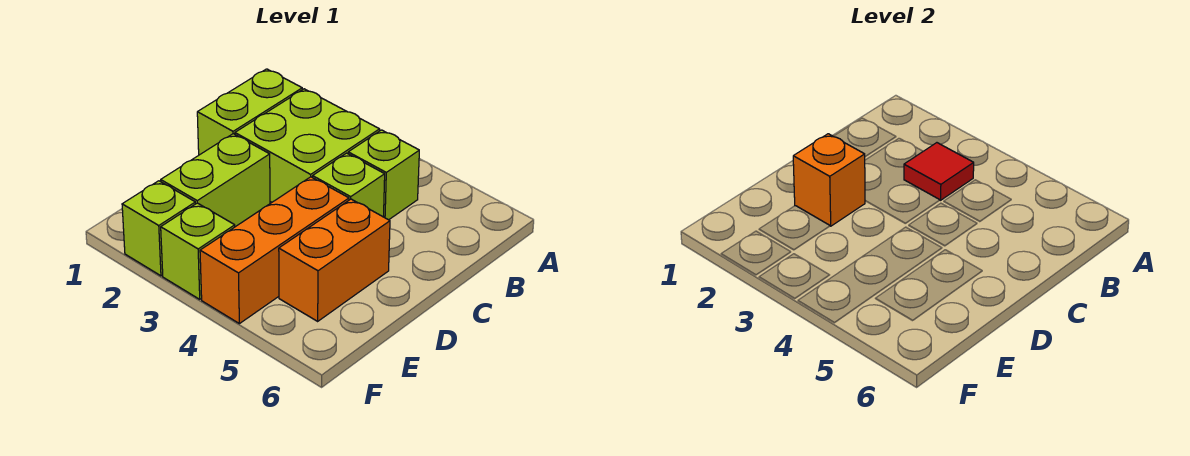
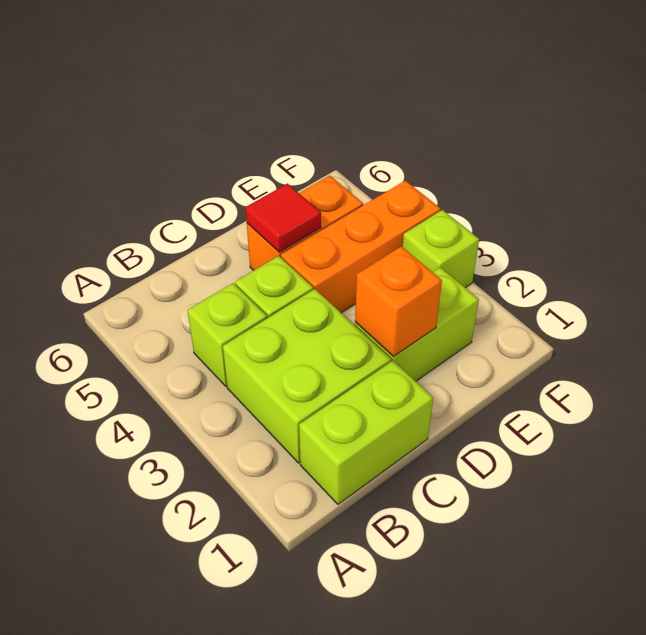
red tile B3 level 2 -> red tile D5 level 2
lime brick F2 level 1 -> none

